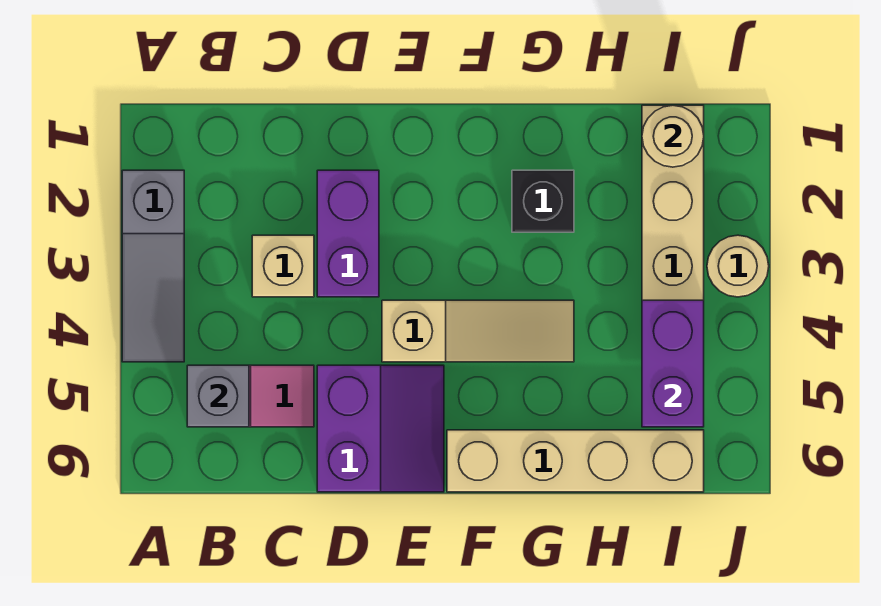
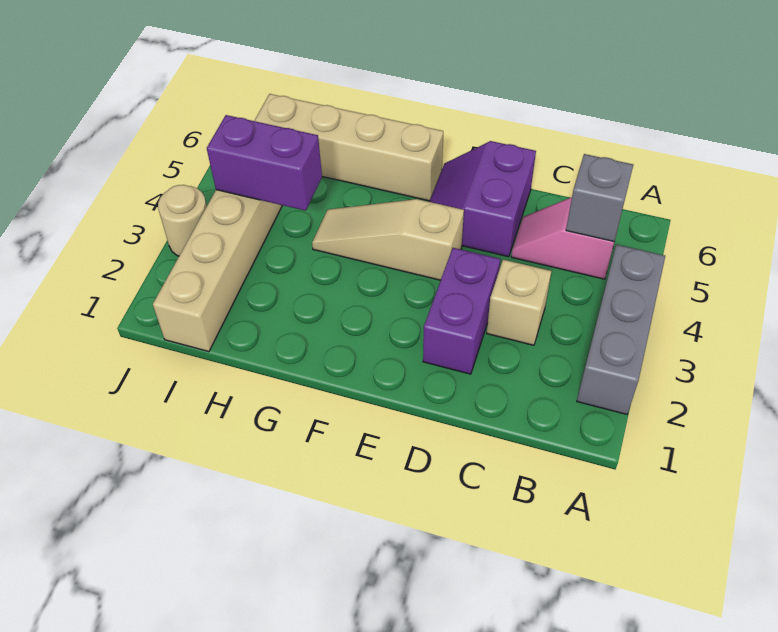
grey slope A2:A4 level 1 top 2 -> grey brick A2:A4 level 1
black brick G2 level 1 -> none
tan round brick I1 level 2 -> none
purple brick I4:I5 level 2 -> purple brick H4:I4 level 2

